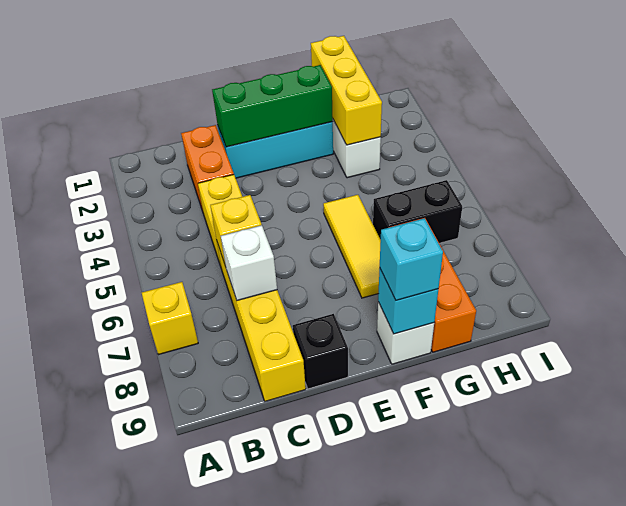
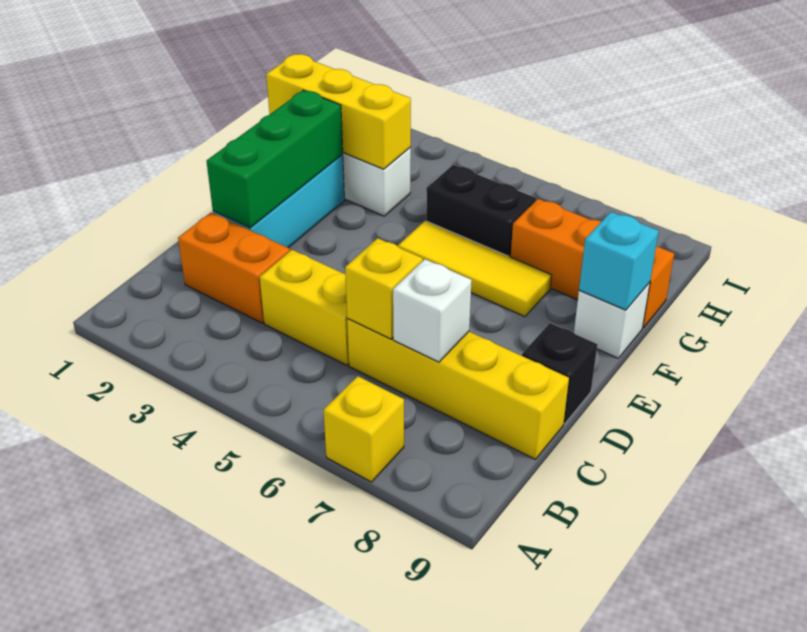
cyan brick F9 level 3 -> none
black brick G6:H6 level 1 -> black brick G5:G6 level 1

